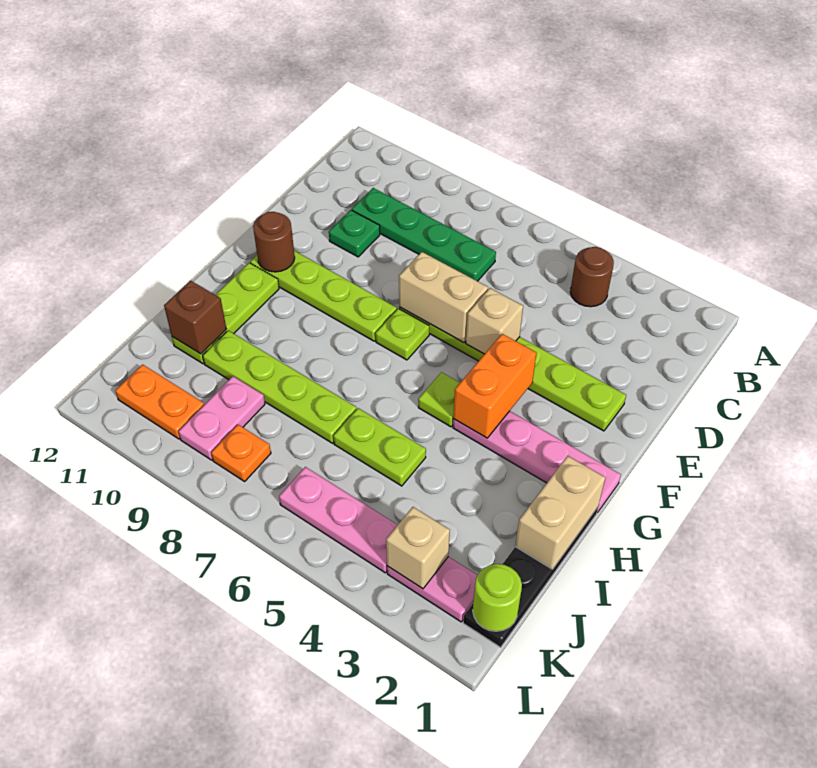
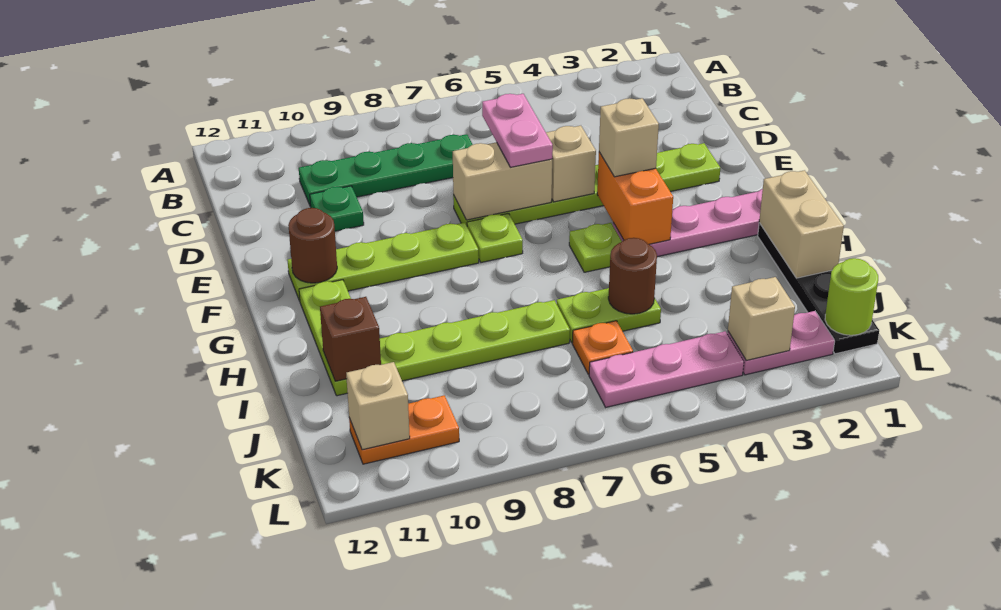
brown round brick B4 level 1 -> brown round brick I5 level 2
none -> tan brick F4 level 3
pink plate J9:K9 level 1 -> pink plate D6:E6 level 3
orange plate K8 level 1 -> orange plate J6 level 1
none -> tan brick K11 level 2

